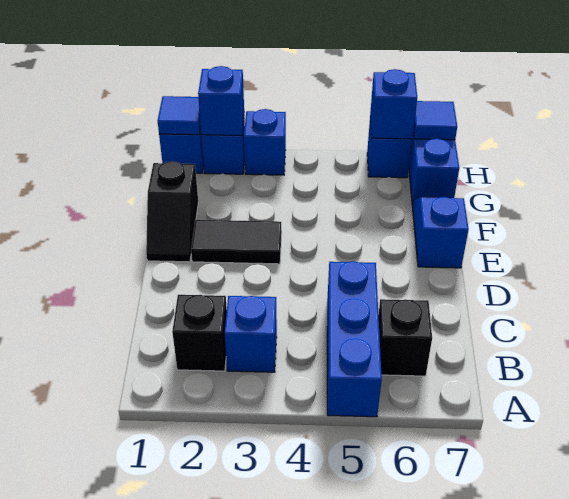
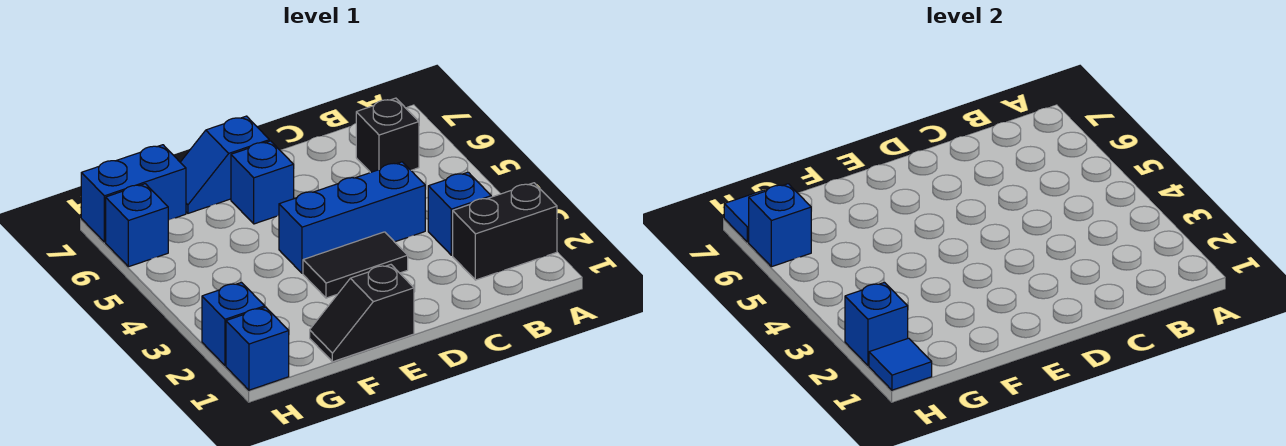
blue brick A5:C5 level 1 -> blue brick C4:E4 level 1
black brick B2 level 1 -> black brick A2:B2 level 1
black slope E1:F1 level 1 top F -> black slope E1:F1 level 1 top E
black tile E2:E3 level 1 -> black tile D3:E3 level 1
blue brick H3 level 1 -> blue brick E6 level 1

